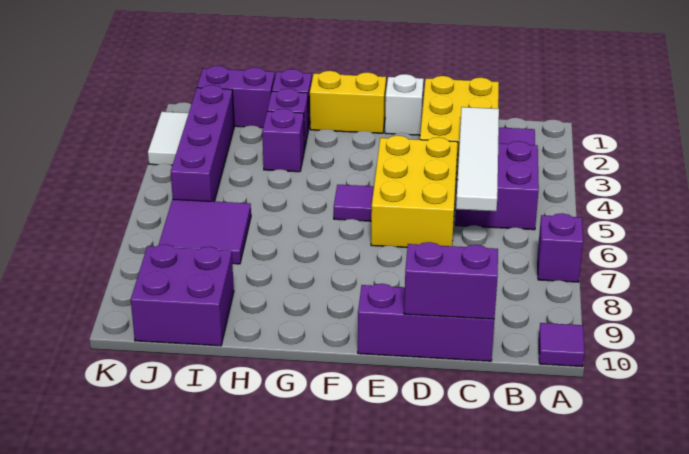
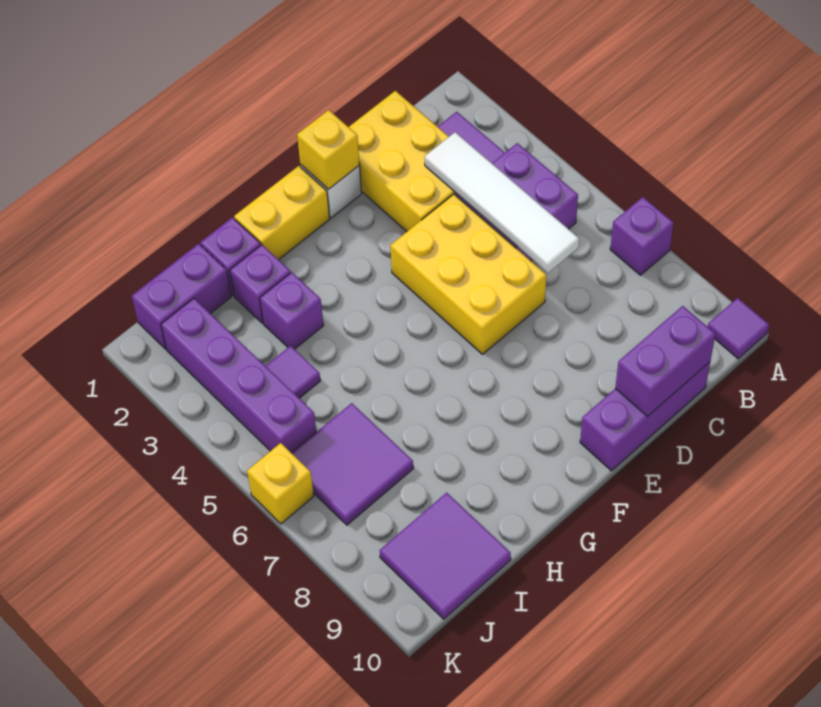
none -> yellow brick E1 level 2
purple tile F5 level 1 -> purple tile I4 level 1
purple brick I9:J10 level 1 -> purple tile I9:J10 level 1
white tile K2:K3 level 1 -> none
none -> yellow brick K6 level 1

